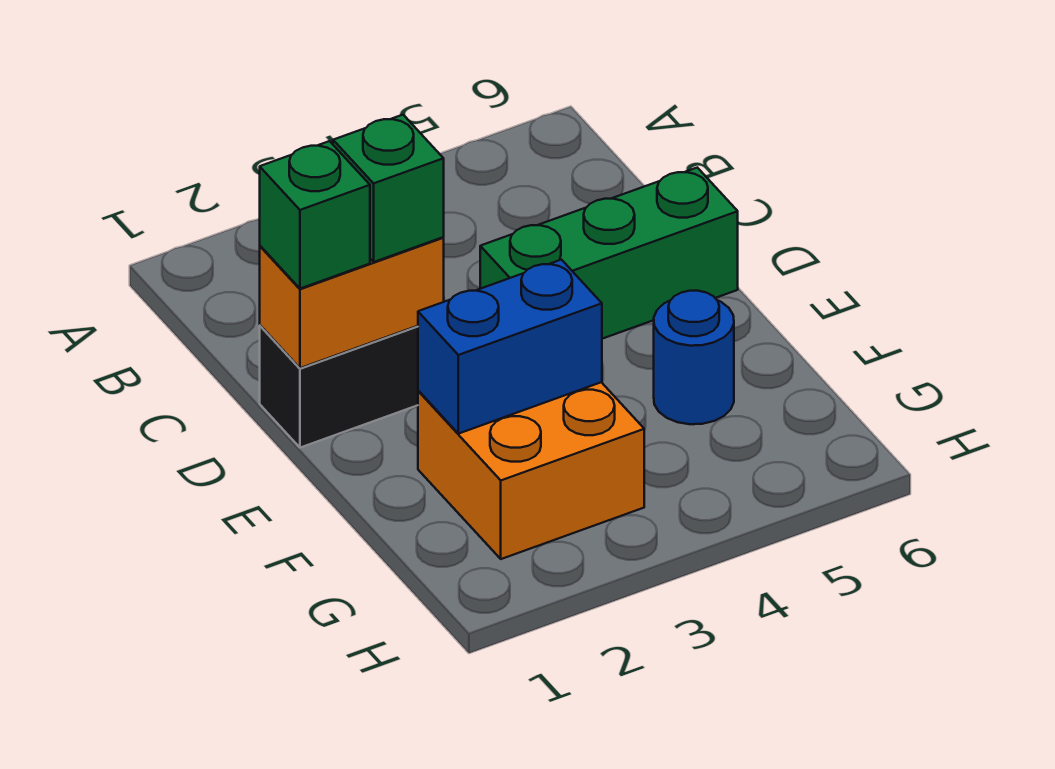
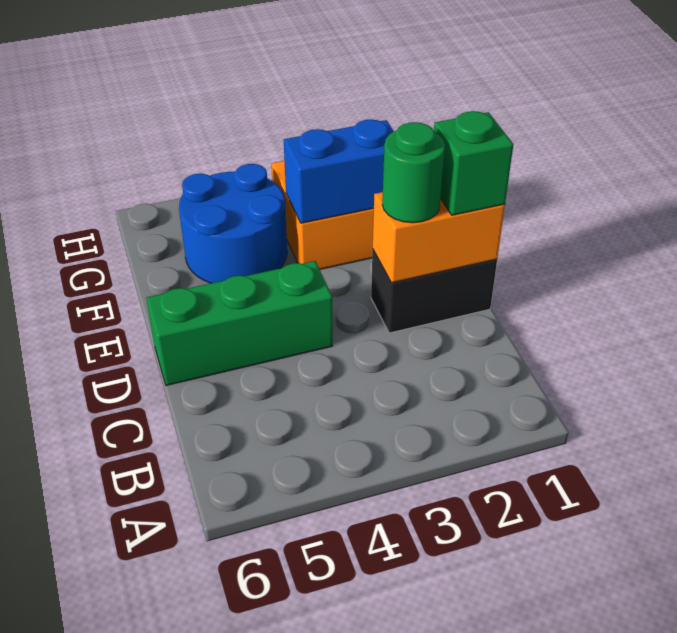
green brick D2 level 3 -> green round brick D2 level 3
blue round brick F5 level 1 -> blue round brick F4:G5 level 1

